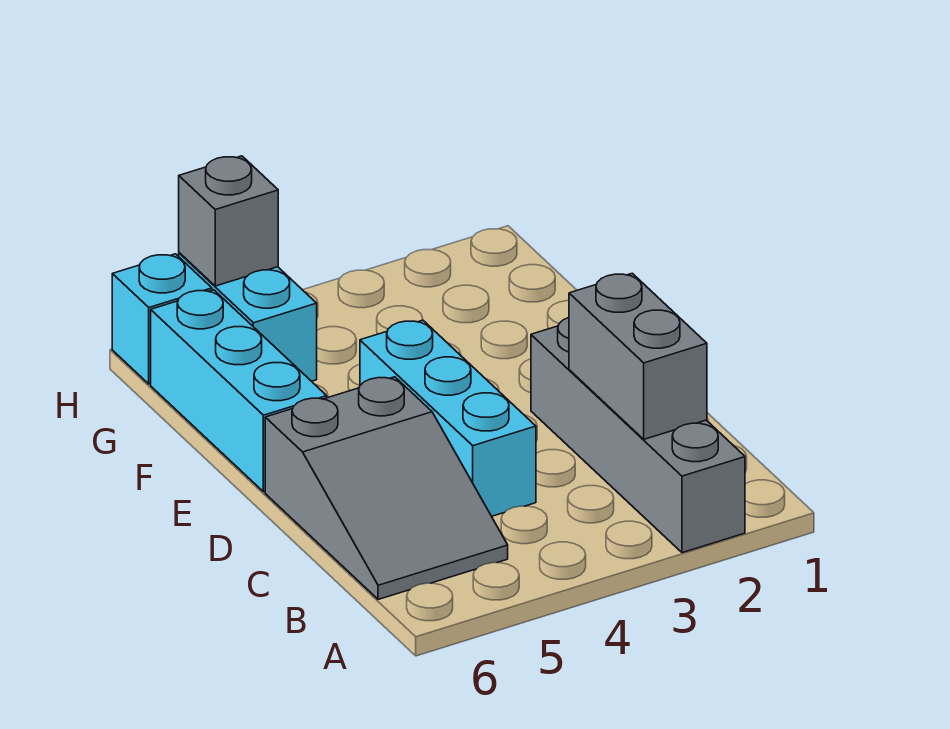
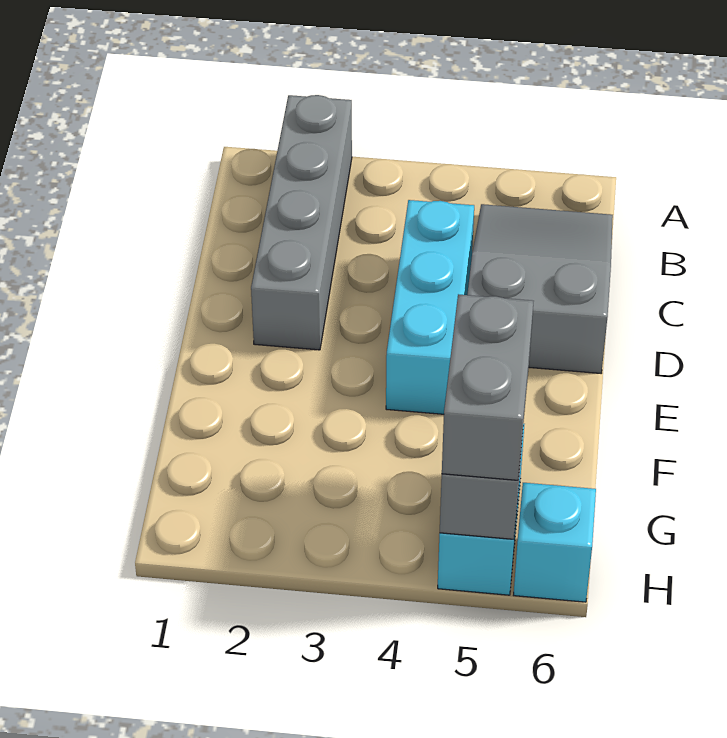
grey brick B2:C2 level 2 -> grey brick G5:H5 level 3
cyan brick E6:G6 level 1 -> none

